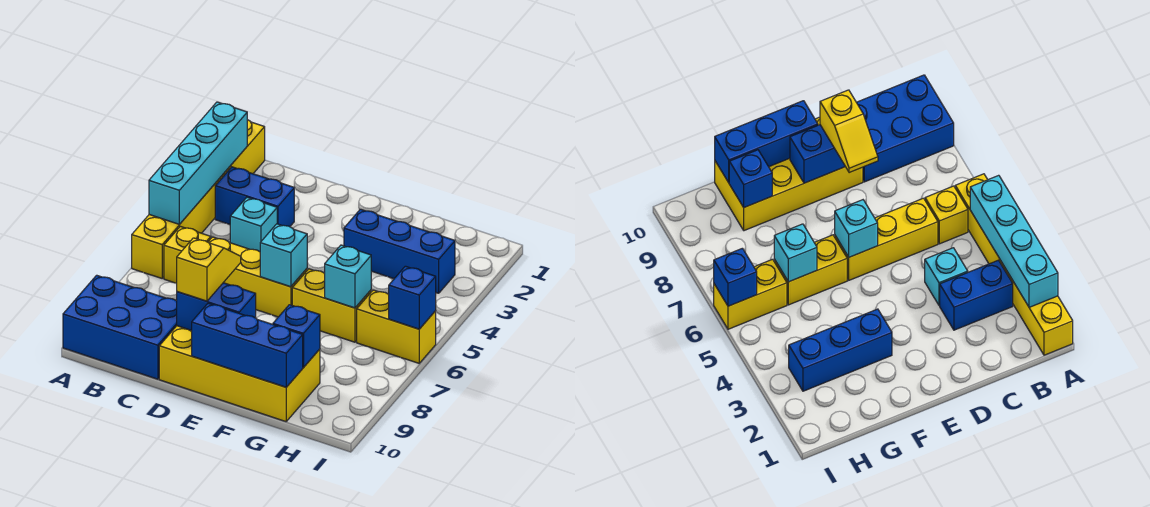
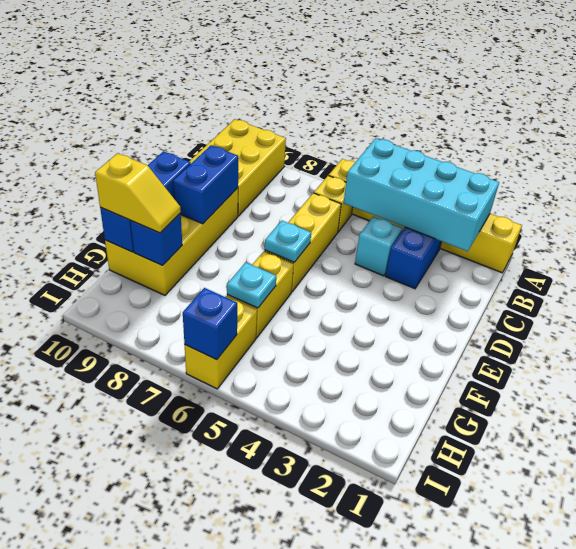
cyan brick A2:A5 level 2 -> cyan brick A2:B5 level 2
blue brick A9:C10 level 1 -> yellow brick A9:C10 level 1
yellow slope D8:D9 level 3 top 9 -> yellow slope G9:G10 level 3 top 10
cyan brick E6 level 2 -> cyan plate E6 level 2
blue brick F3:H3 level 1 -> none
cyan brick G6 level 2 -> cyan plate G6 level 2

